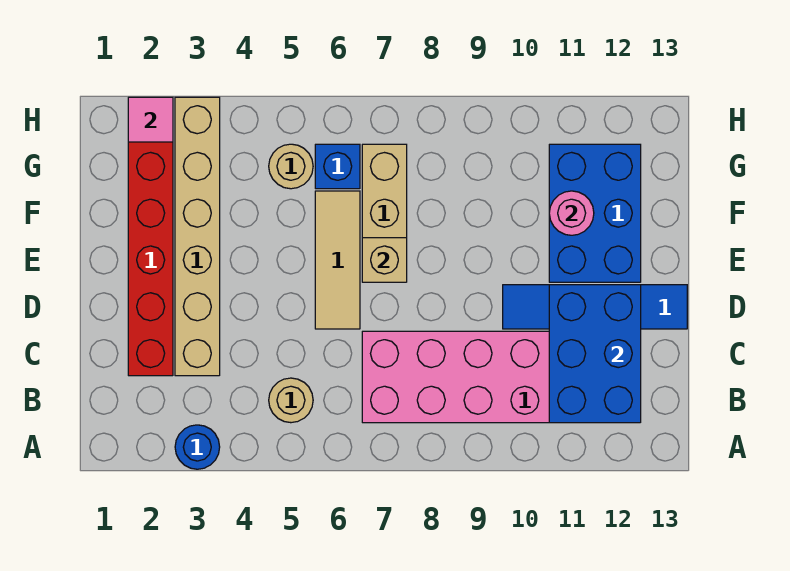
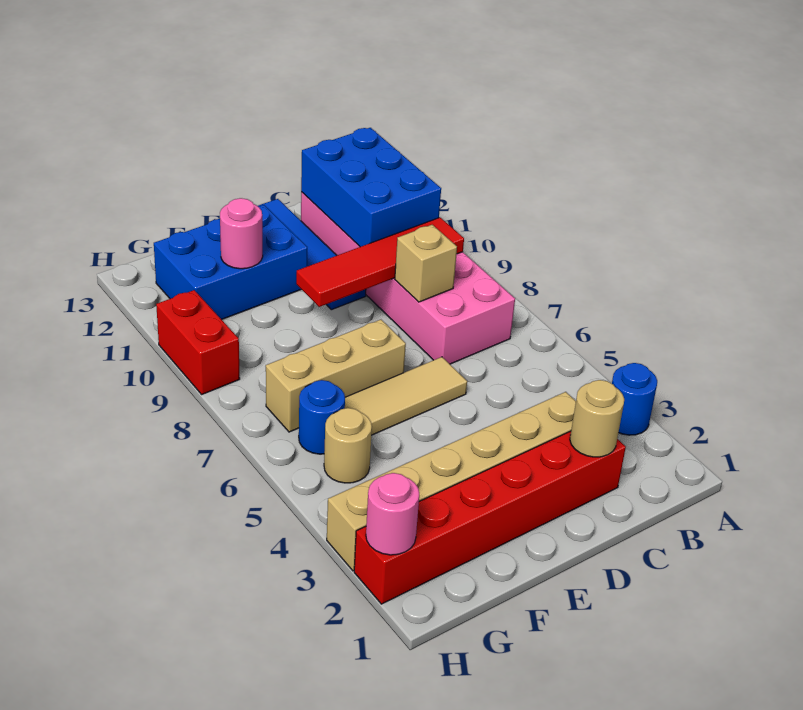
tan round brick B5 level 1 -> tan round brick C2 level 2
none -> red tile B9:E9 level 2
blue brick B11:D12 level 2 -> blue brick B10:C12 level 2
tan brick E7 level 2 -> tan brick C8 level 2
blue brick G6 level 1 -> blue round brick G6 level 1
pink tile H2 level 2 -> pink round brick H2 level 2
none -> red brick H9:H10 level 1

